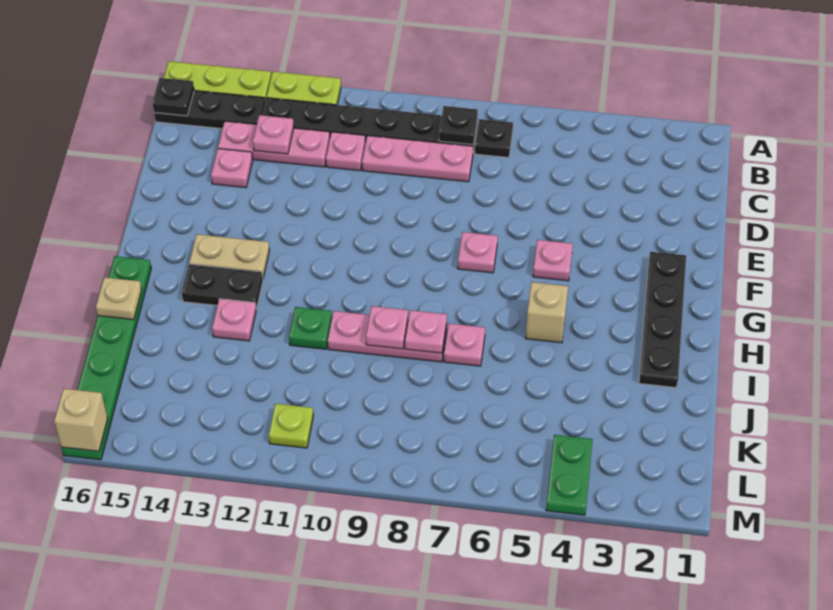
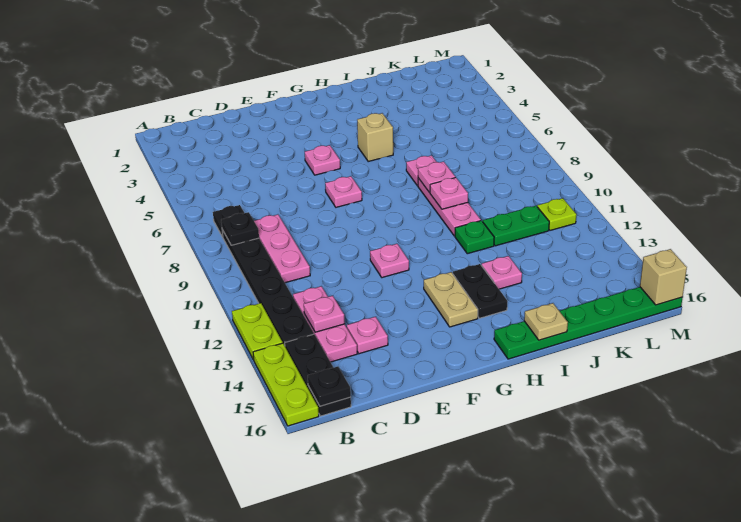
pink plate C11 level 1 -> pink plate F11 level 1
black plate F2:I2 level 1 -> none
green plate L4:M4 level 1 -> green plate J11:K11 level 1

